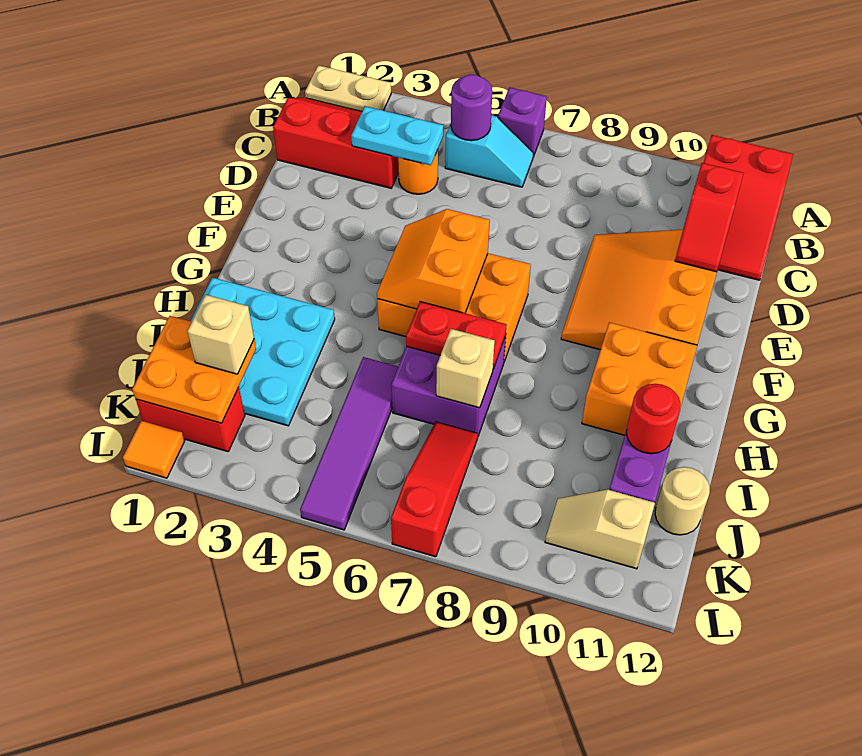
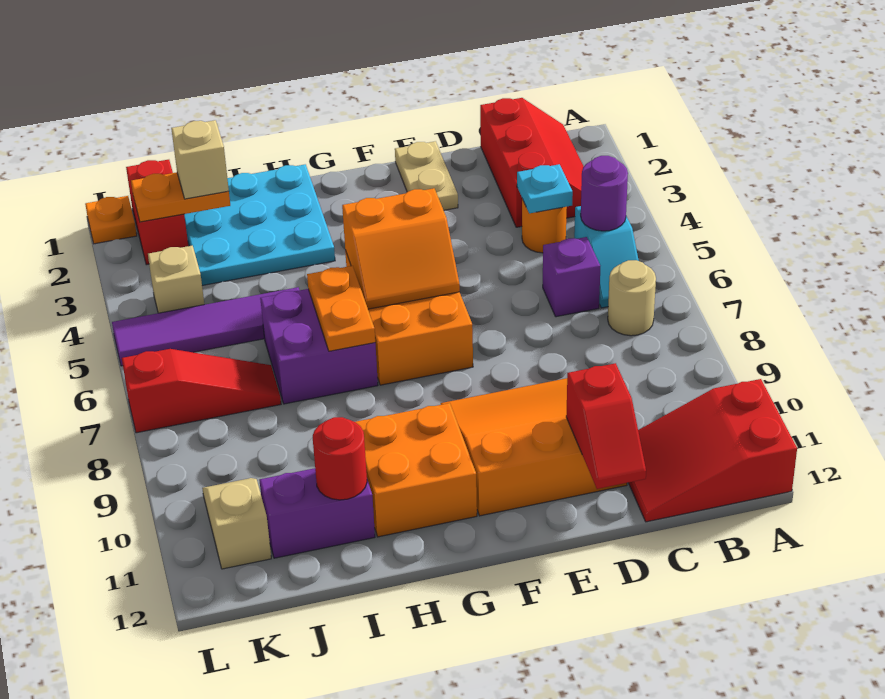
tan plate A1:A2 level 1 -> tan plate E1:E2 level 1
purple brick A6 level 1 -> purple brick C6 level 1
cyan plate C3:C4 level 2 -> cyan plate C4 level 2
red slope C11:D11 level 2 top C -> red slope D11:D12 level 2 top 11
orange slope F5:G6 level 2 top 6 -> orange slope F5:G6 level 2 top 5
red plate H6:H7 level 2 -> orange plate H6:H7 level 2
tan brick I7 level 2 -> tan brick K4 level 1
orange plate J1:K2 level 2 -> orange plate J2:K2 level 2
tan round brick J12 level 1 -> tan round brick B7 level 1
orange tile L1 level 1 -> orange plate L1 level 1

